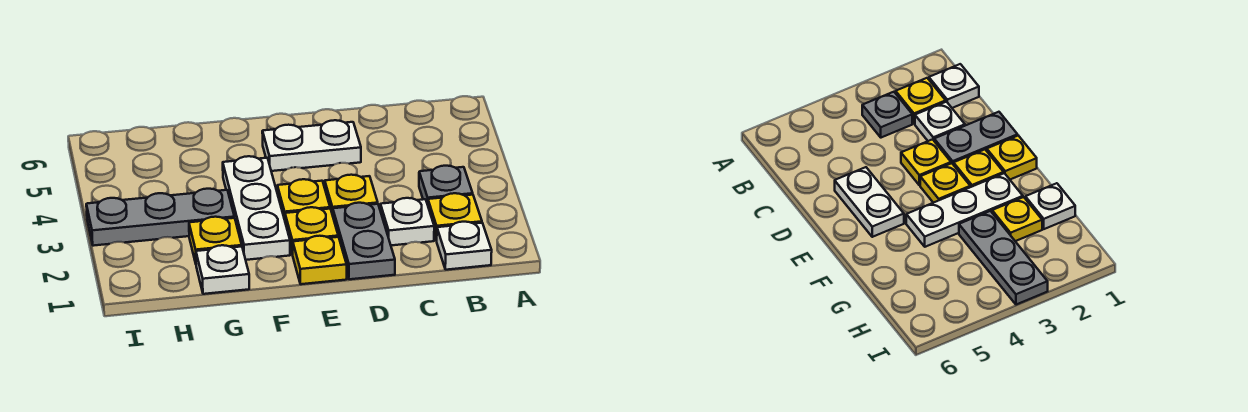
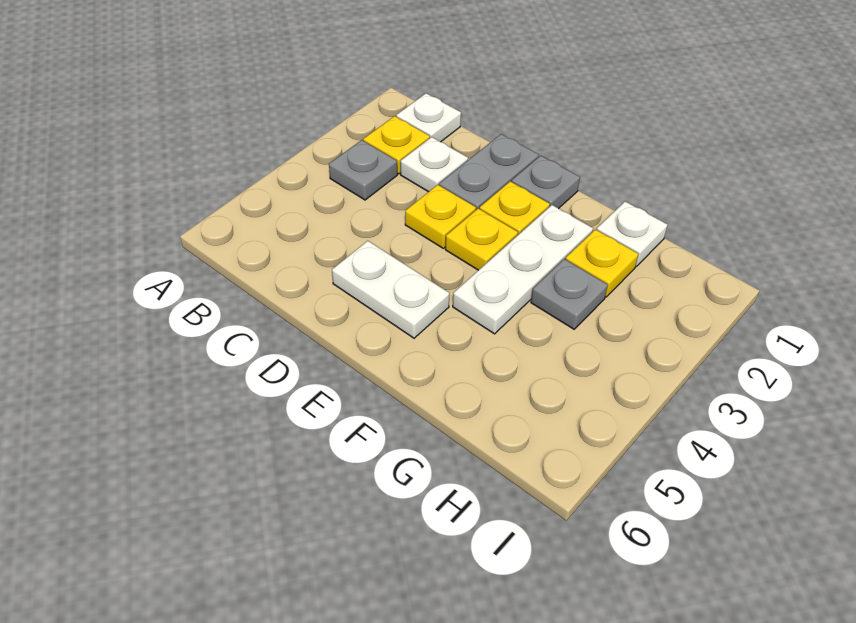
yellow plate E1 level 1 -> grey plate E1 level 1
grey plate G3:I3 level 1 -> grey plate G3 level 1

